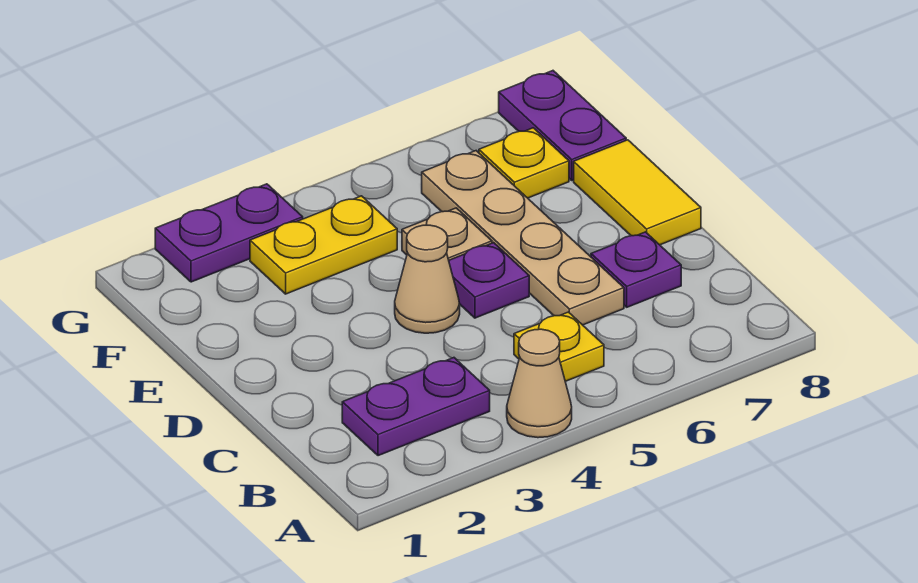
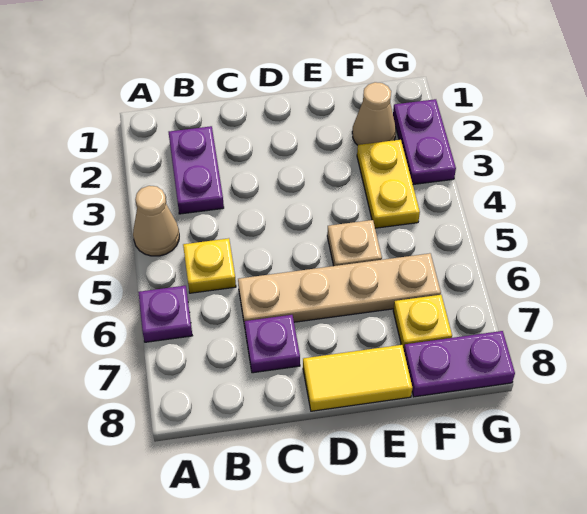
tan cone D4 level 1 -> tan cone F2 level 1
purple plate D5 level 1 -> purple plate A6 level 1

